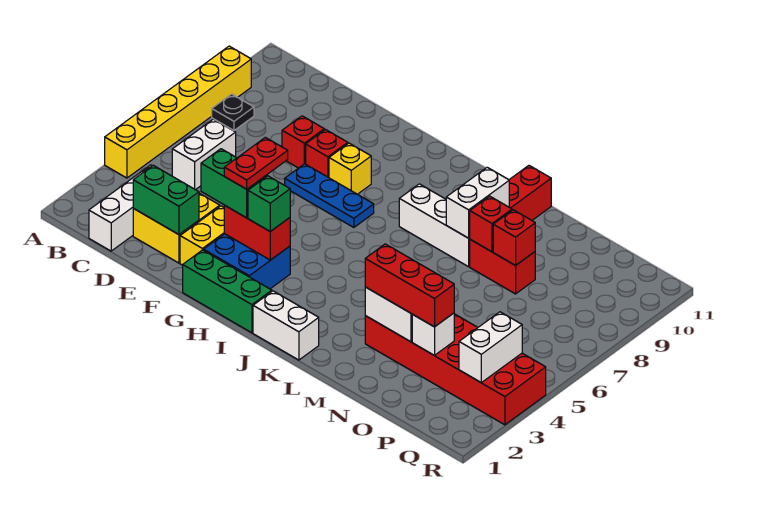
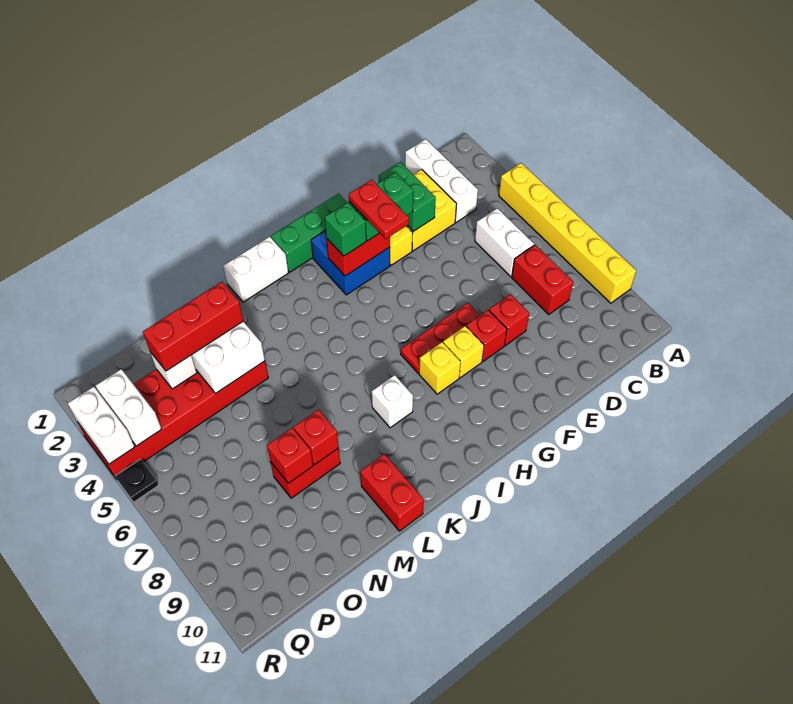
black plate B8 level 1 -> black plate R5 level 1
none -> red brick C7:C8 level 1
green brick D2:E2 level 2 -> green brick E2:E3 level 2
blue plate F7:H7 level 1 -> red plate F7:H7 level 1
none -> yellow brick H8 level 1
white brick J8:L8 level 1 -> white brick J8 level 1
white brick L8:L9 level 2 -> white brick R3:R4 level 2

